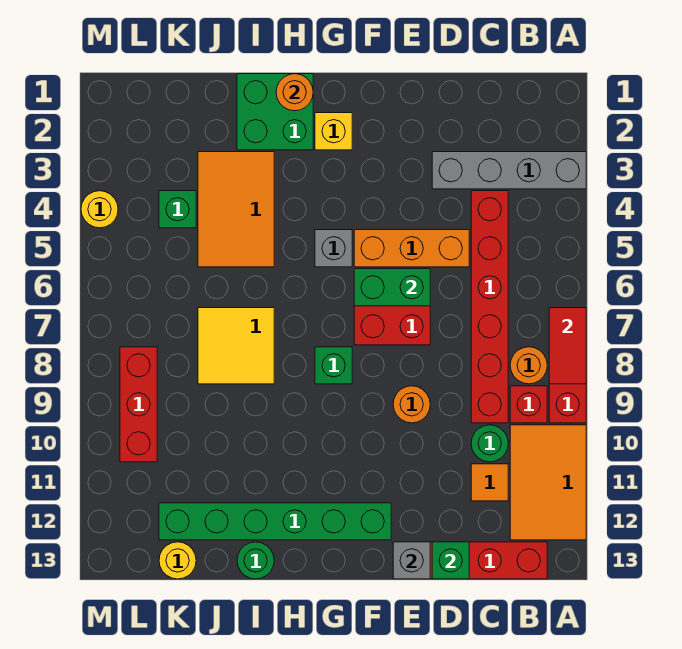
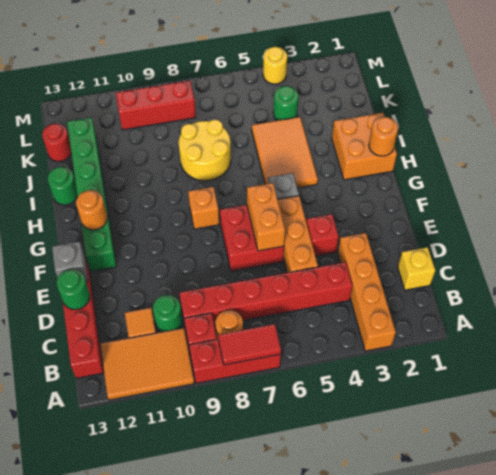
grey brick A3:D3 level 1 -> orange brick A3:D3 level 1
green brick D13 level 2 -> green round brick D13 level 2
none -> red brick E4 level 1
green brick E6:F6 level 2 -> orange brick E6:F6 level 2
orange round brick E9 level 1 -> orange round brick G12 level 2
yellow brick G2 level 1 -> yellow brick C1 level 1
green brick G8 level 1 -> orange brick G8 level 1
green brick H1:I2 level 1 -> orange brick H1:I2 level 1
orange tile I3:J5 level 1 -> orange tile H4:J5 level 1
yellow tile I7:J8 level 1 -> yellow round brick I7:J8 level 1
green brick K4 level 1 -> green round brick K4 level 1
yellow round brick K13 level 1 -> red round brick K13 level 1

